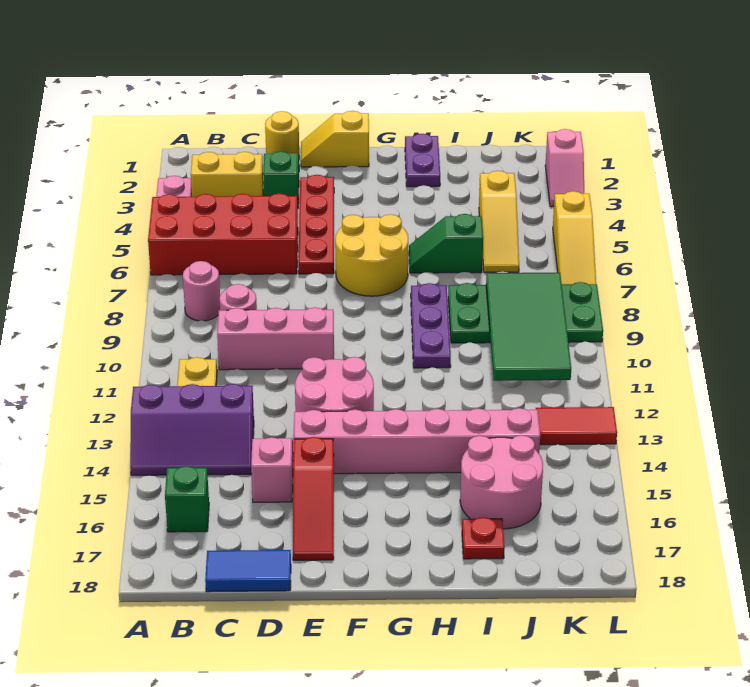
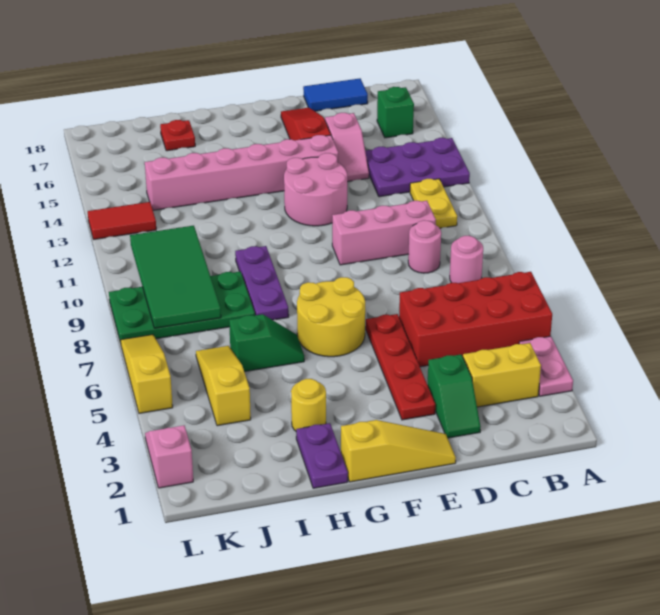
purple slope A13:C14 level 1 top 13 -> purple plate A13:C14 level 1
yellow round brick D1 level 1 -> yellow round brick H3 level 1
yellow slope E1:F1 level 1 top F -> yellow slope E1:G1 level 1 top G
pink round brick I15:J16 level 1 -> none

